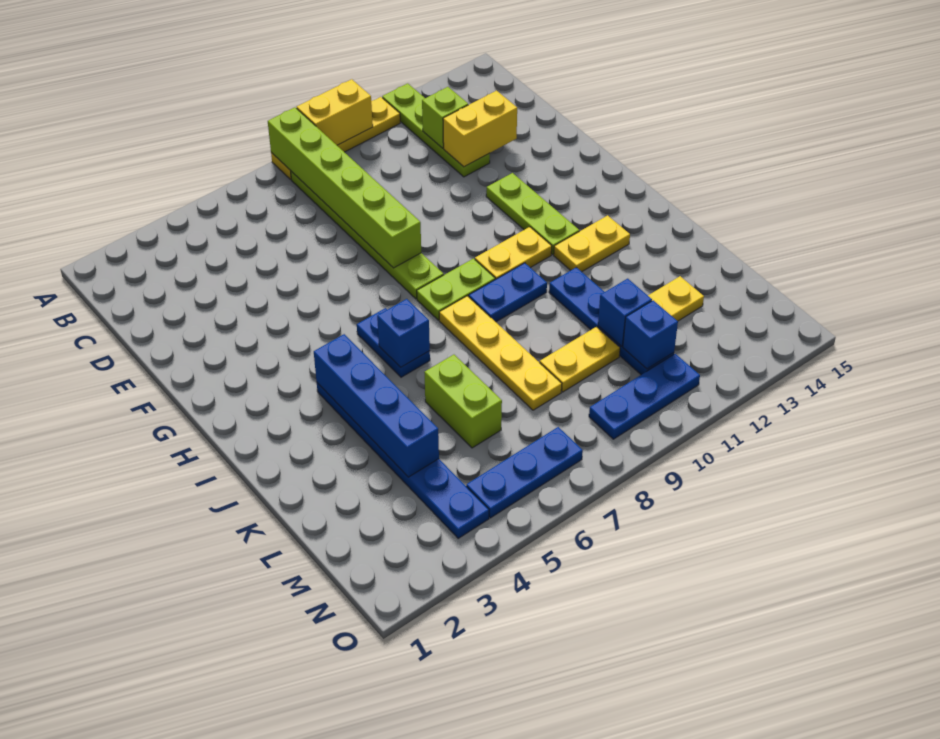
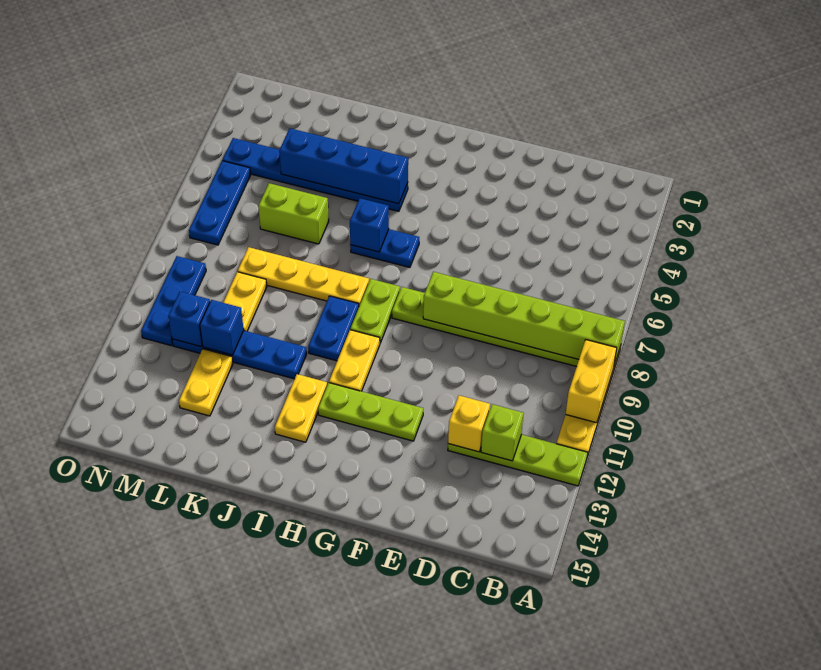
yellow brick D12:D13 level 2 -> yellow brick D12 level 2

